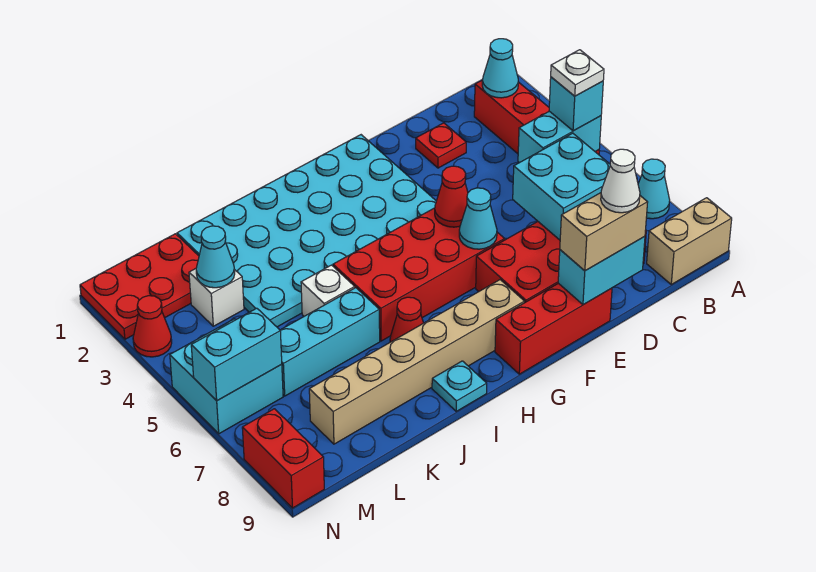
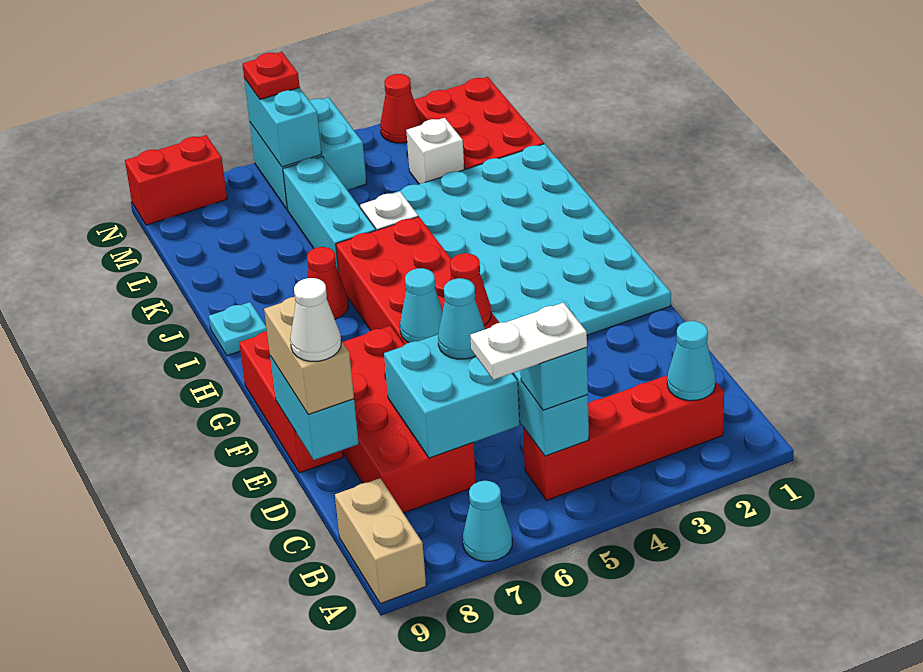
white plate B5 level 4 -> white plate B5:B6 level 4
red plate D2 level 1 -> red plate N6 level 3
tan brick G8:L8 level 1 -> none
cyan cone L3 level 2 -> cyan cone D6 level 3

